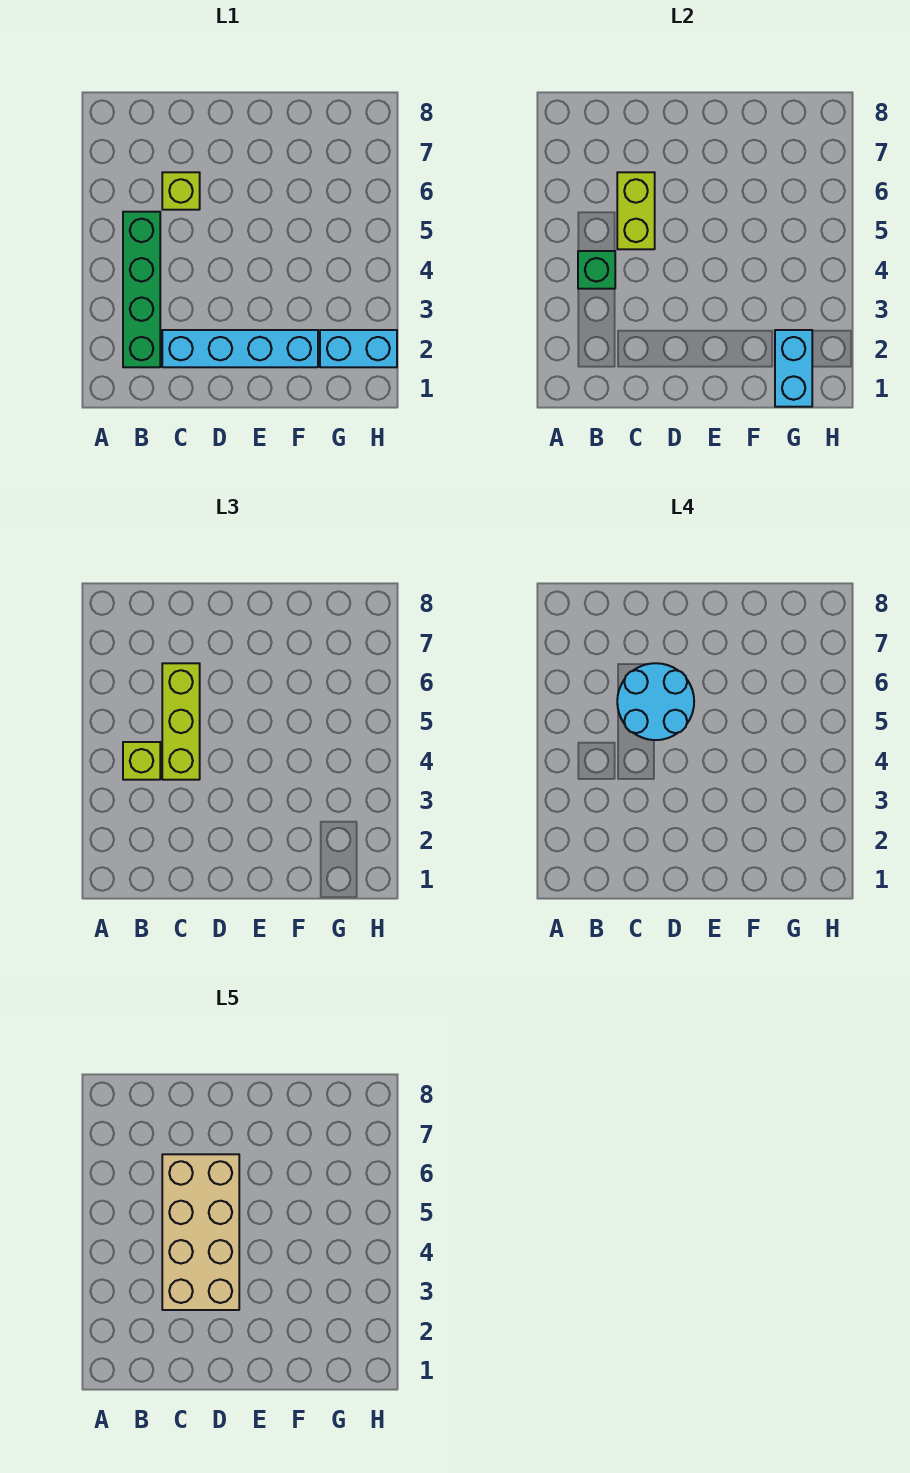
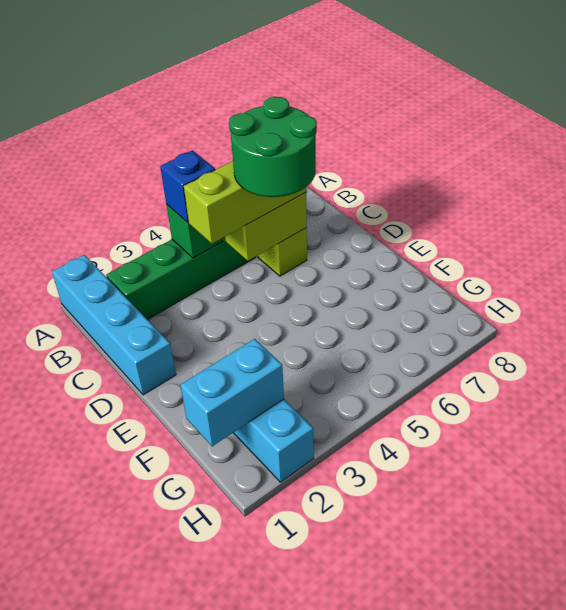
lime brick B4 level 3 -> blue brick B4 level 3
cyan brick C2:F2 level 1 -> cyan brick A1:D1 level 1
tan brick C3:D6 level 5 -> none
cyan round brick C5:D6 level 4 -> green round brick C5:D6 level 4

